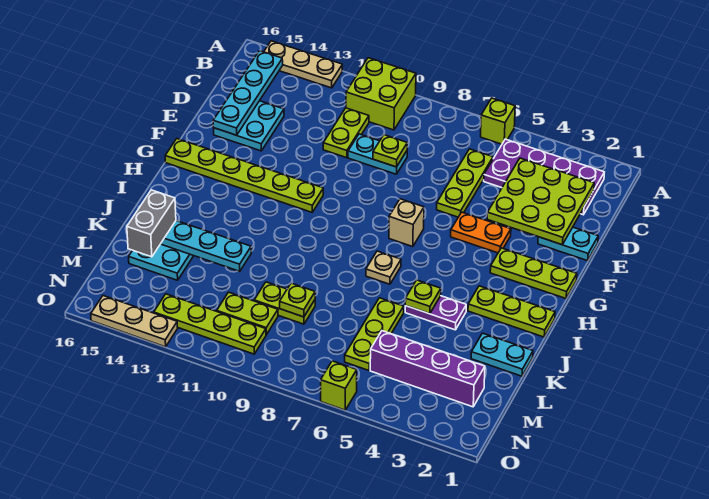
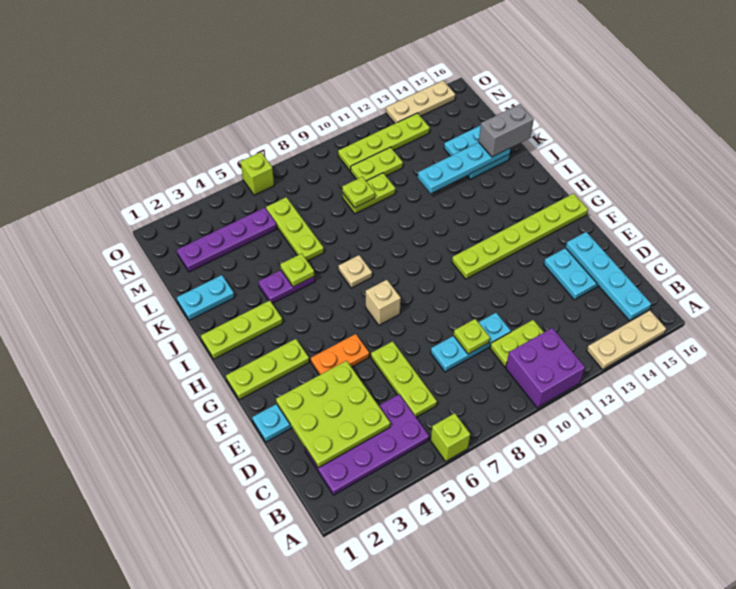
lime brick A10:B11 level 1 -> purple brick A10:B11 level 1
lime plate C11:D11 level 1 -> lime plate C10:C11 level 1
cyan plate D9:D10 level 1 -> cyan plate D8:D10 level 1
grey brick K15:L15 level 3 -> grey brick K15:K16 level 3
purple brick M2:M5 level 1 -> purple plate M2:M5 level 1

